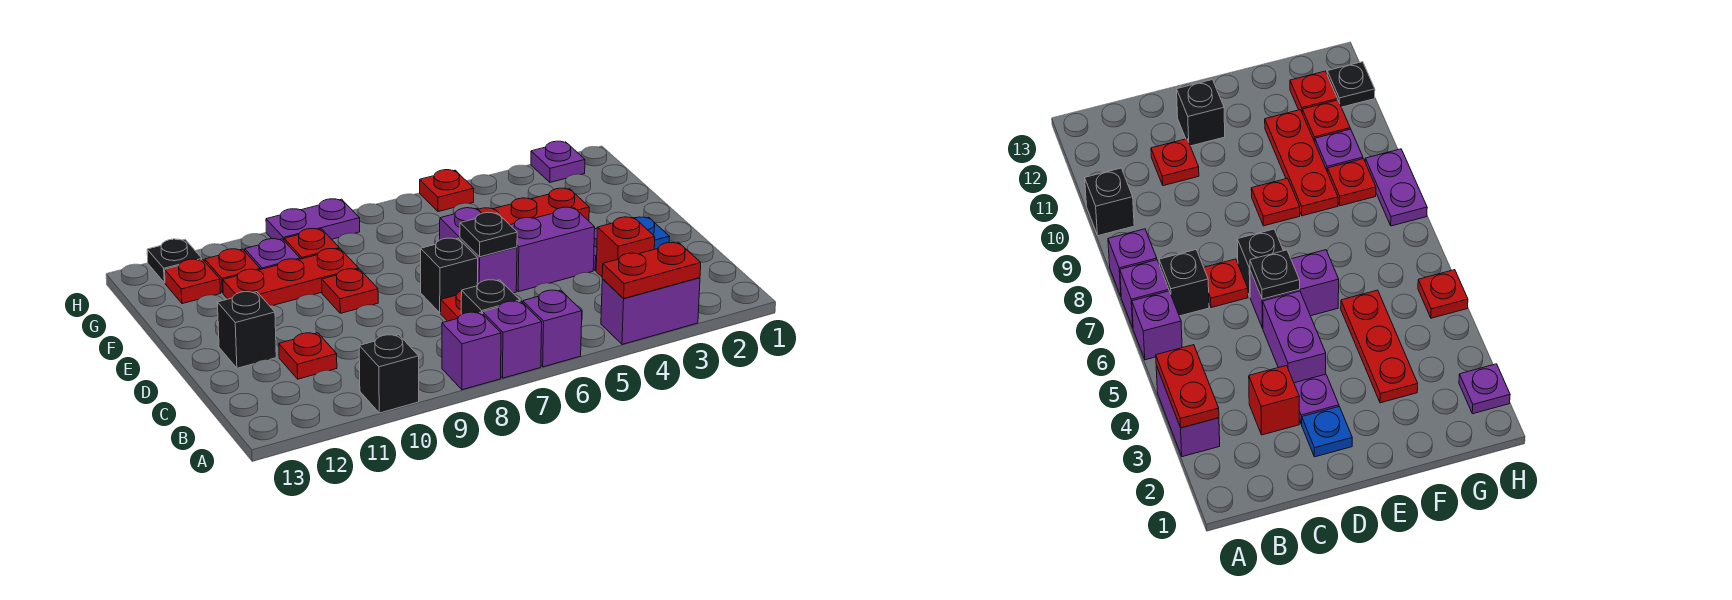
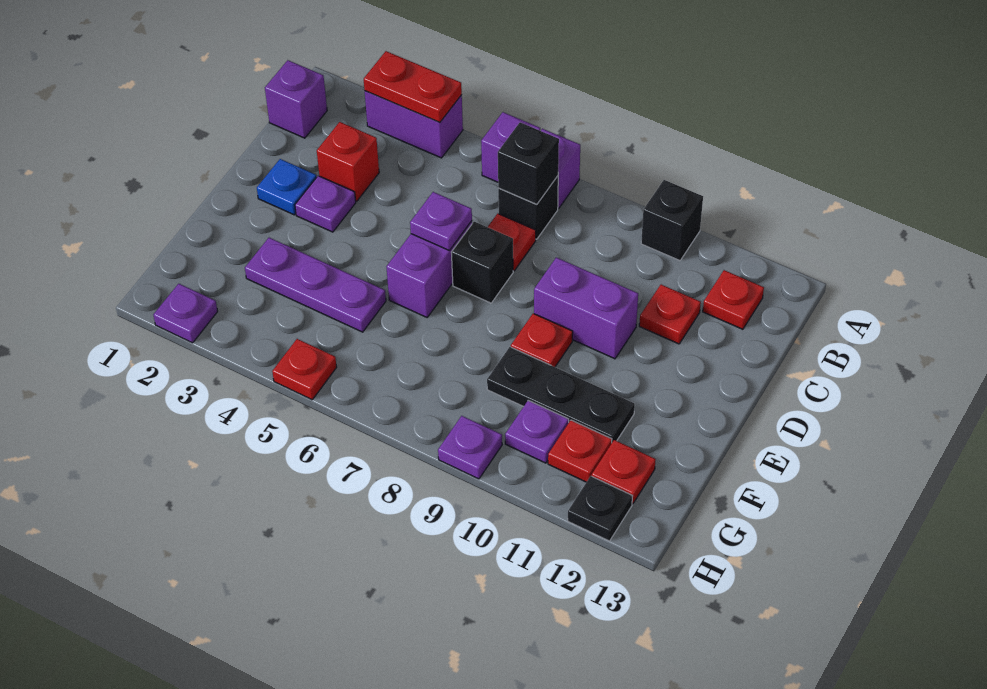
purple brick A8 level 1 -> purple brick B1 level 1
purple brick D4:D5 level 1 -> purple brick D9:D10 level 1
black plate D6 level 2 -> purple plate D6 level 2
black brick D12 level 1 -> black brick B7 level 2
red plate F3:F5 level 1 -> purple plate F3:F5 level 1
red plate F9:F11 level 1 -> black plate F9:F11 level 1
red plate G9 level 1 -> red plate B12 level 1
purple plate H8:H9 level 1 -> purple plate H9 level 1

